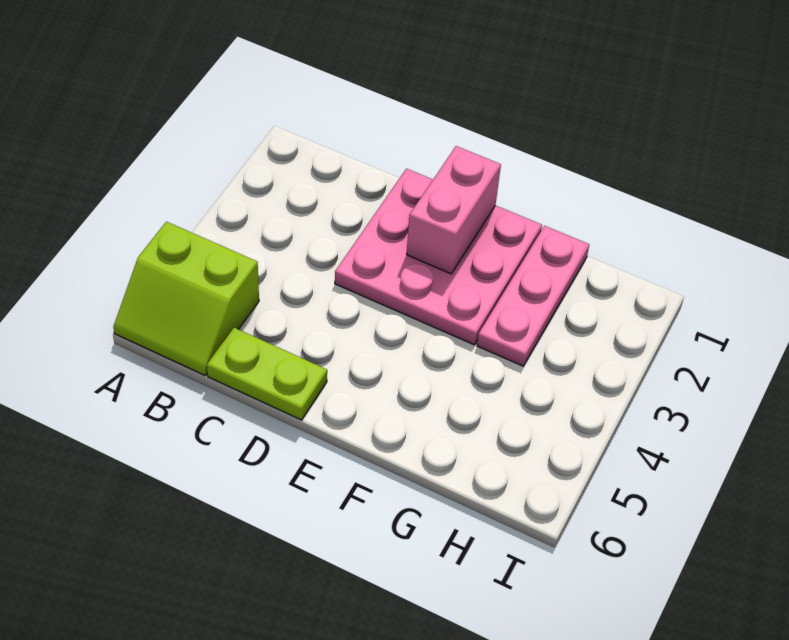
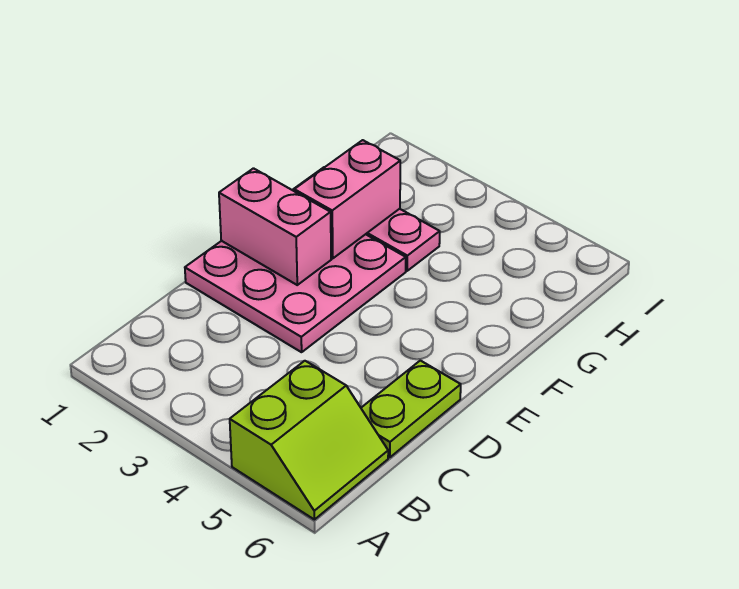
none -> pink brick F2:G2 level 2

